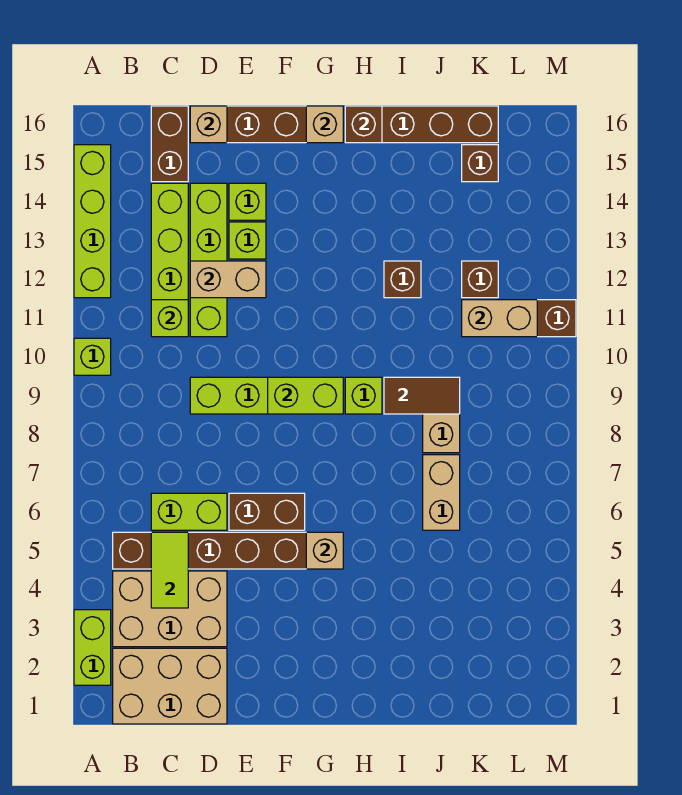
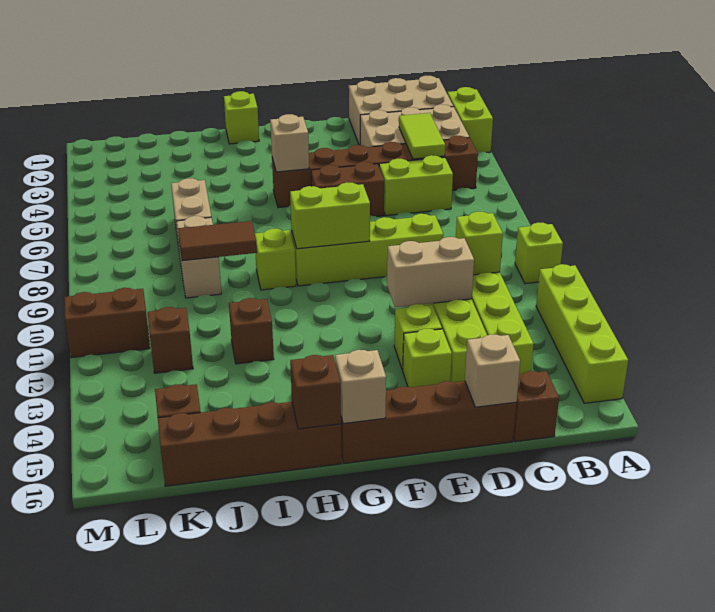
brown brick C15:C16 level 1 -> brown brick C16 level 1
none -> lime brick H1 level 1
tan brick K11:L11 level 2 -> none

